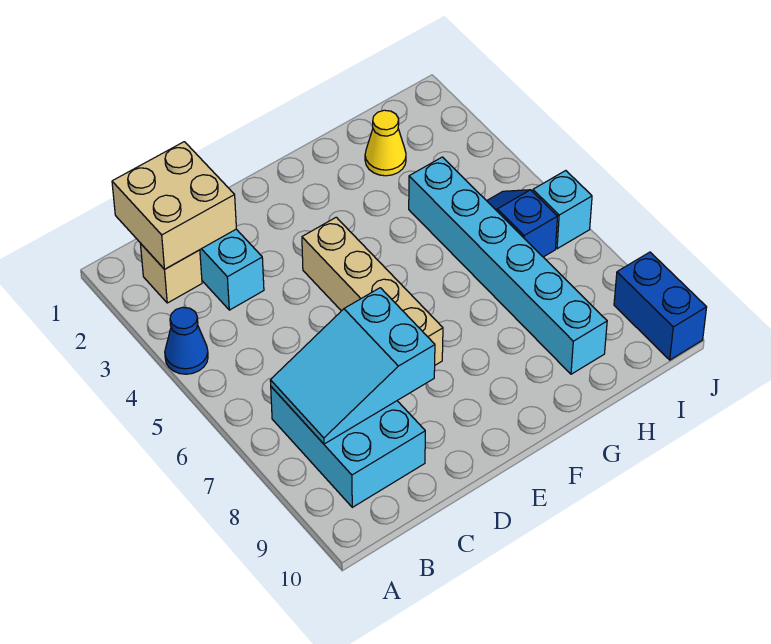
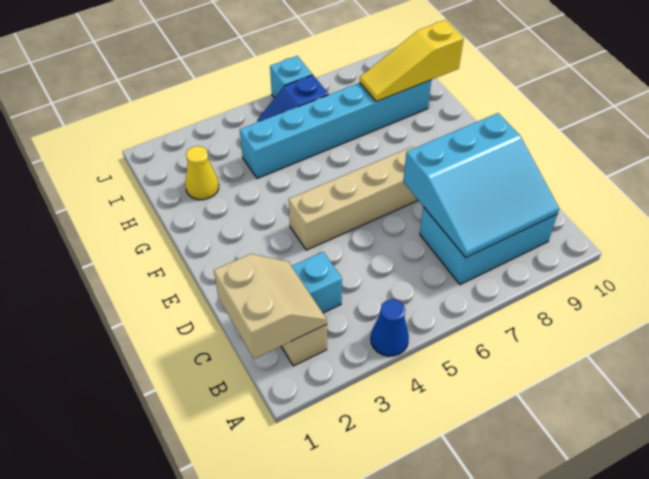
tan brick B1:C2 level 2 -> tan slope B1:C2 level 2 top 1
cyan slope B7:D8 level 2 top D -> cyan slope B7:D9 level 2 top D
none -> yellow slope H8:H10 level 2 top 10
blue brick J9:J10 level 1 -> none

